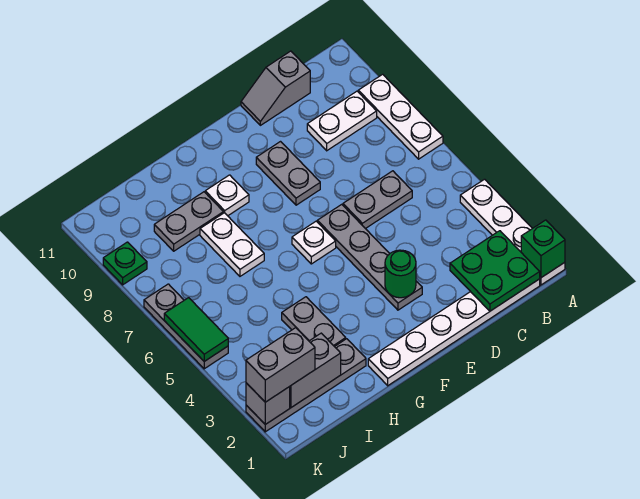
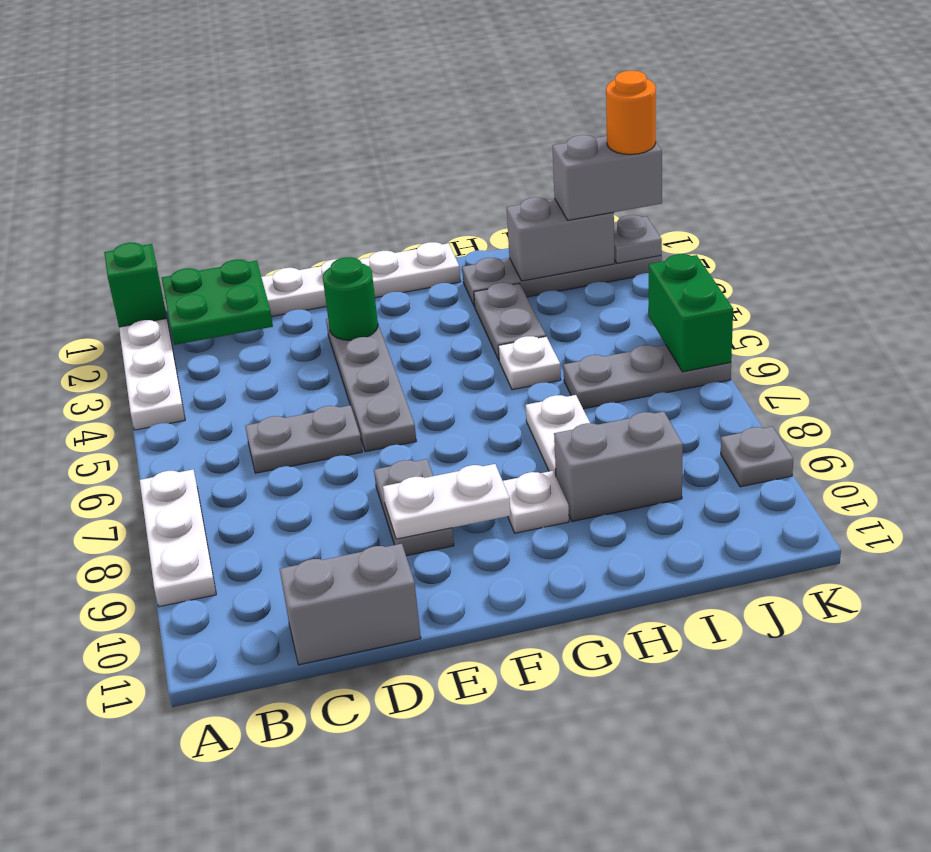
white plate B9:C9 level 1 -> white plate E9:F9 level 2
grey slope C11:D11 level 1 top C -> grey brick C11:D11 level 1
white plate F6 level 1 -> white plate H5 level 1
grey plate H9:I9 level 1 -> grey brick H9:I9 level 1
grey brick K2 level 2 -> grey plate K2 level 2
none -> orange round brick K2 level 4
grey plate K5:K7 level 1 -> grey plate I6:K6 level 1
green tile K5:K6 level 2 -> green brick K5:K6 level 2
green plate K9 level 1 -> grey plate K9 level 1

